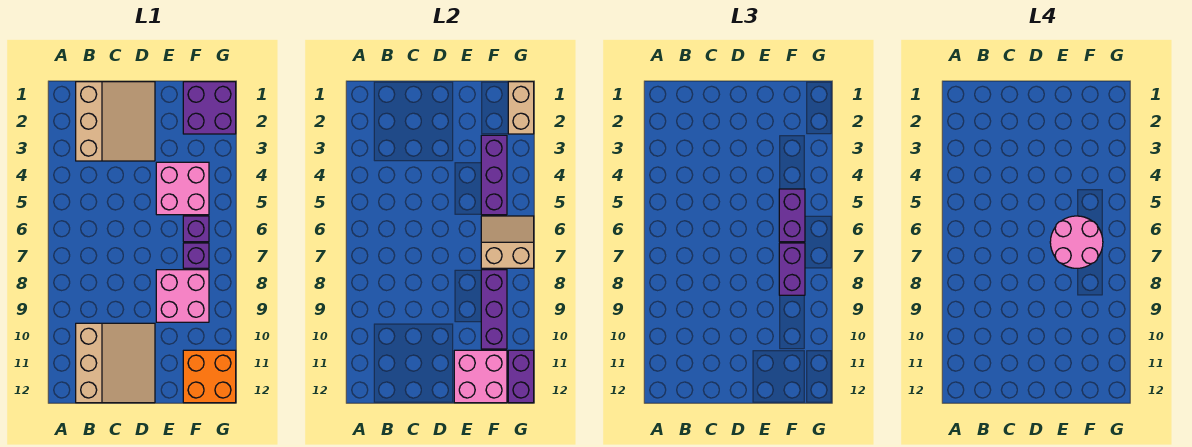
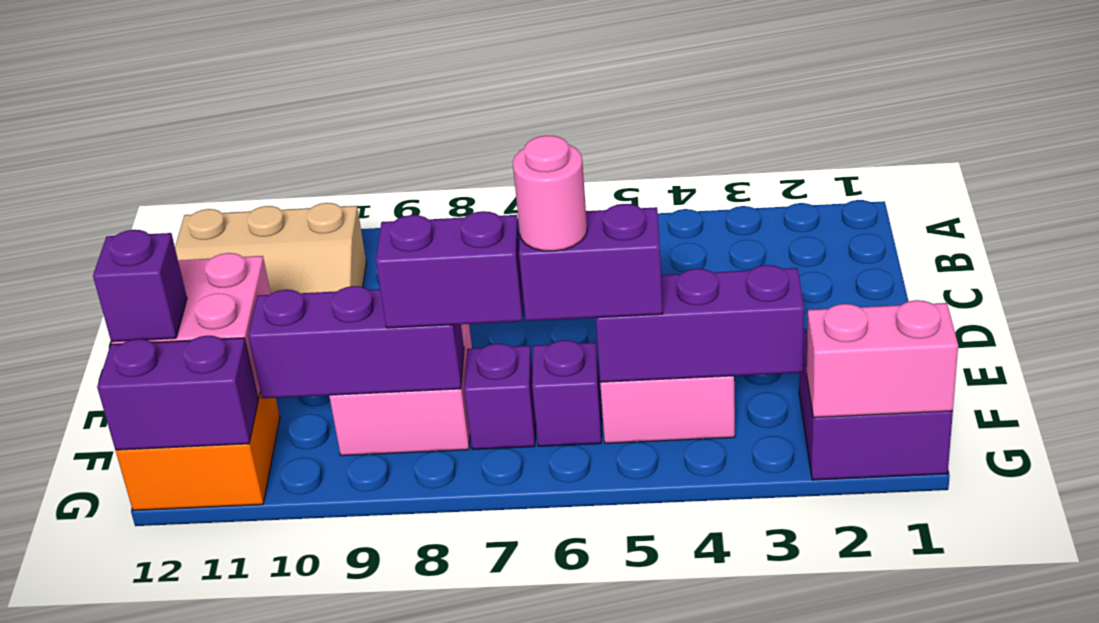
tan slope B1:D3 level 1 top B -> none
pink round brick E6:F7 level 4 -> pink round brick F6 level 4
tan slope F6:G7 level 2 top 7 -> none
none -> purple brick F12 level 3
tan brick G1:G2 level 2 -> pink brick G1:G2 level 2

